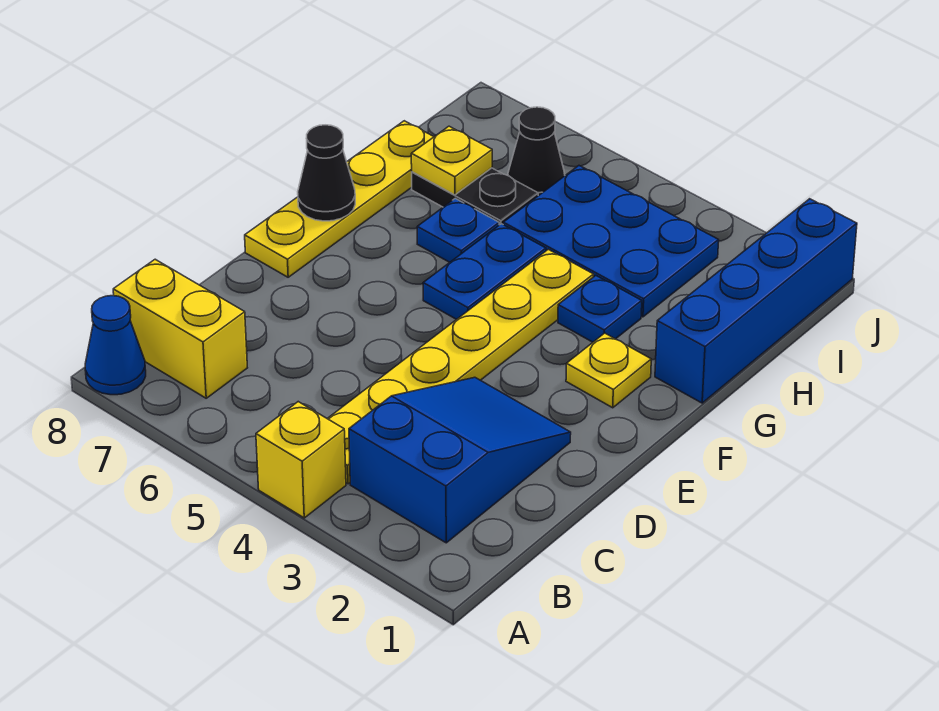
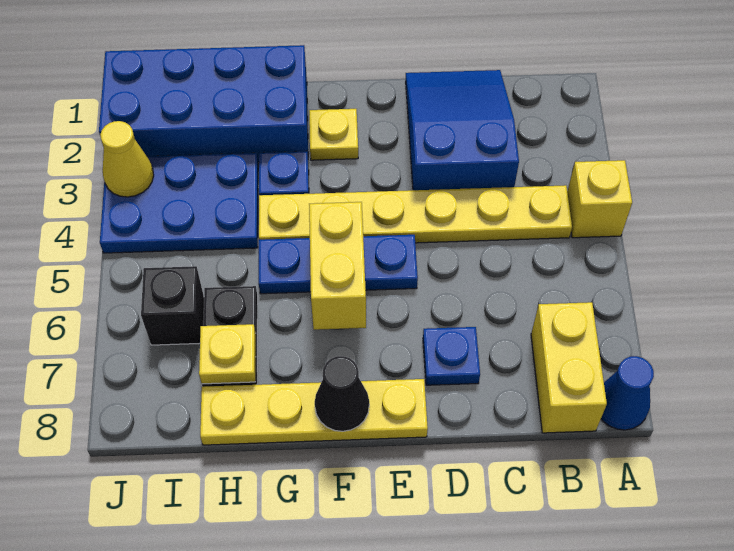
blue slope B2:D3 level 1 top B -> blue slope C1:D3 level 1 top 3
blue plate F5:G5 level 1 -> blue plate E5:G5 level 1
none -> yellow brick F5:F6 level 2
blue brick G1:J1 level 1 -> blue brick G1:J2 level 1
blue plate G6 level 1 -> blue plate D7 level 1
blue plate H3:I5 level 1 -> blue plate H3:J4 level 1
black cone I6 level 1 -> black brick I6 level 1
none -> yellow cone J3 level 2

